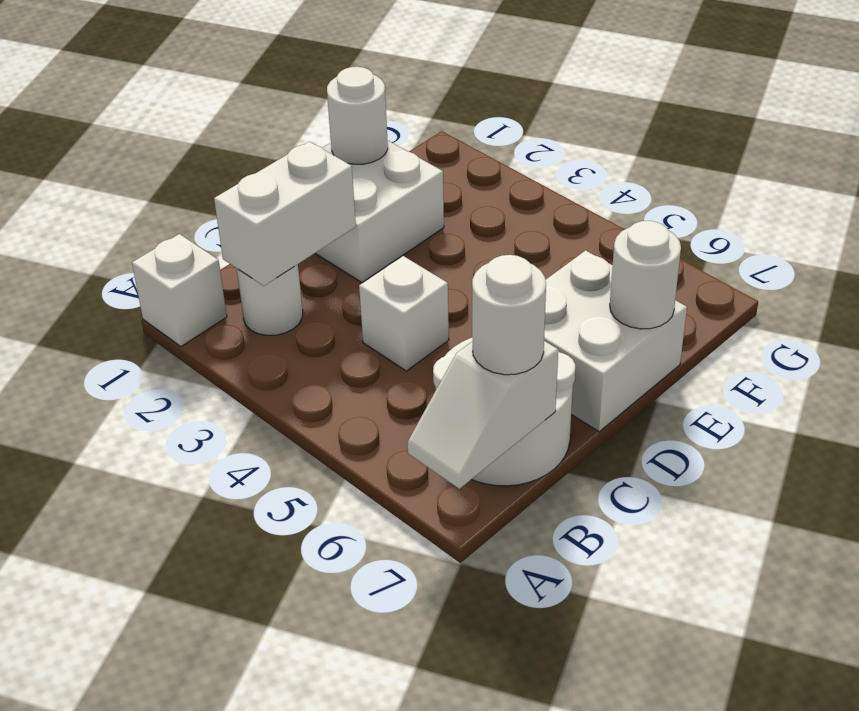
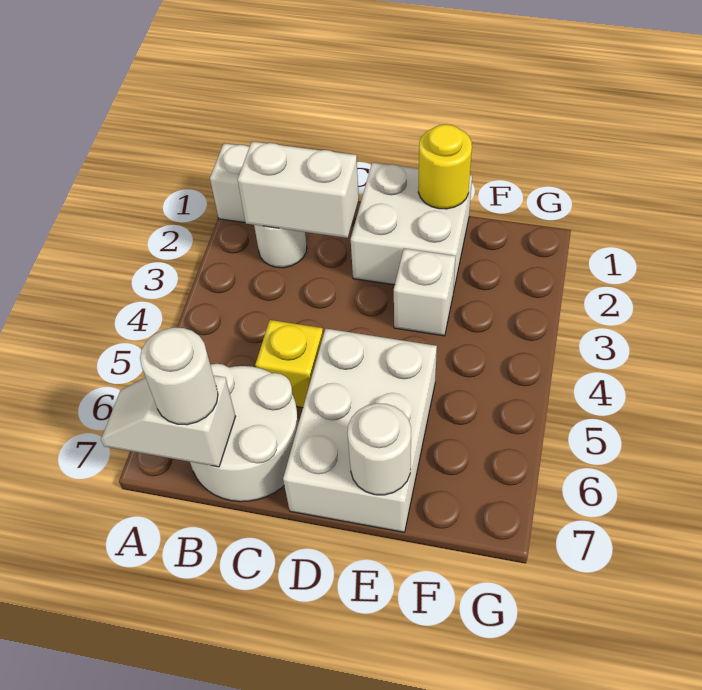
white brick C4 level 1 -> white brick E3 level 1
none -> yellow brick C5 level 1
white brick D6:E7 level 1 -> white brick D5:E7 level 1
white round brick E1 level 2 -> yellow round brick E1 level 2

